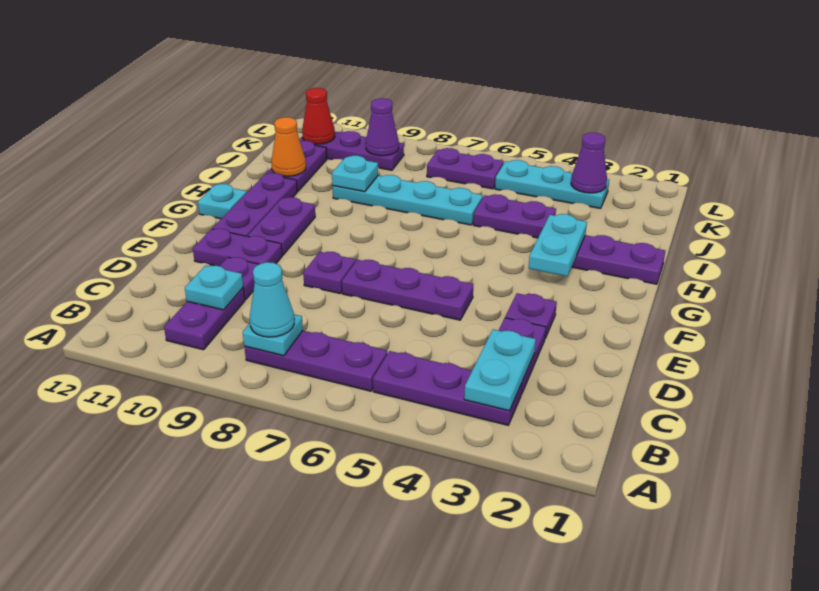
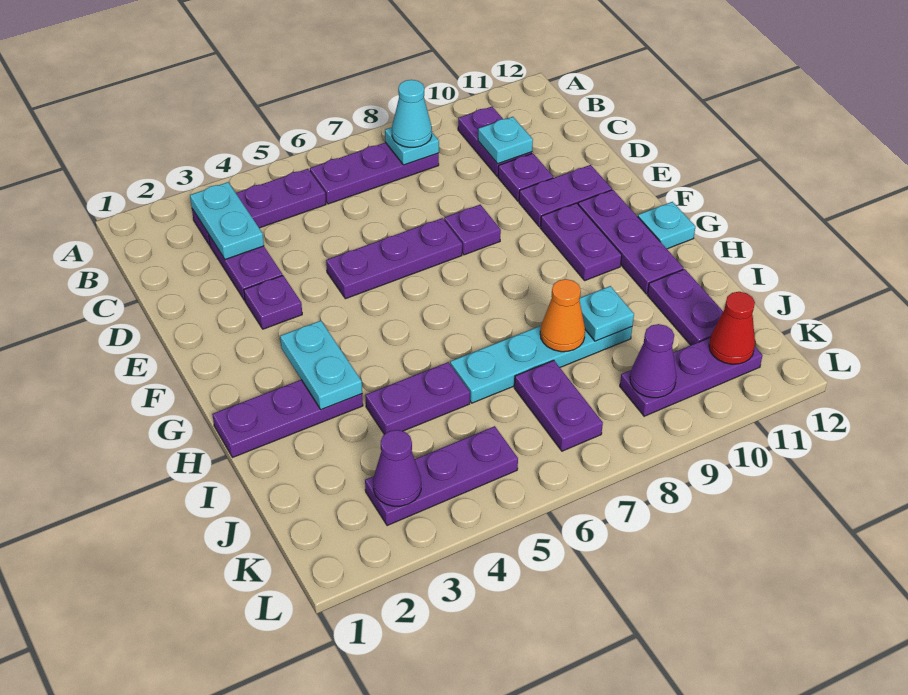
orange cone I11 level 2 -> orange cone I8 level 2
cyan plate K3:K5 level 1 -> purple plate K3:K5 level 1
purple plate K6:K7 level 1 -> purple plate J7:K7 level 1

